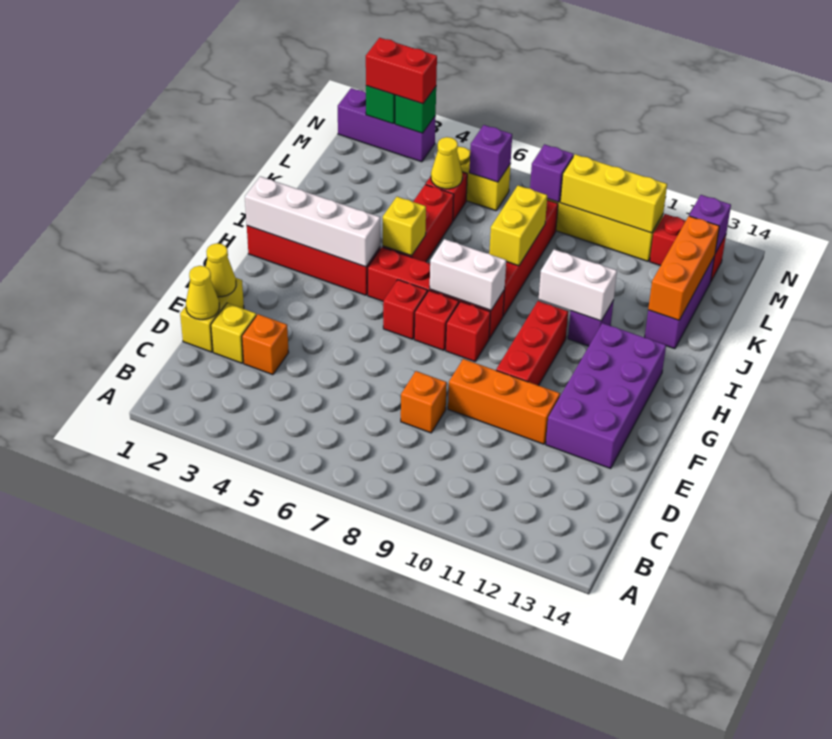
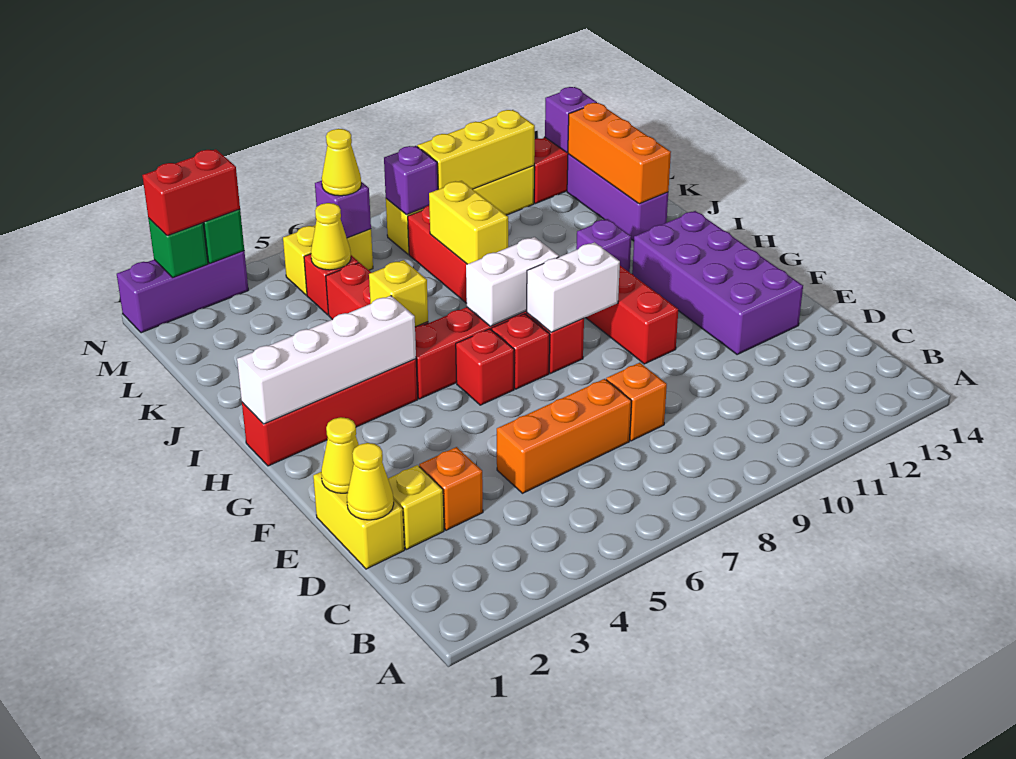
orange brick E9:E11 level 1 -> orange brick D5:D7 level 1
white brick I10:I11 level 2 -> white brick G8:G9 level 2
none -> yellow cone M6 level 3

